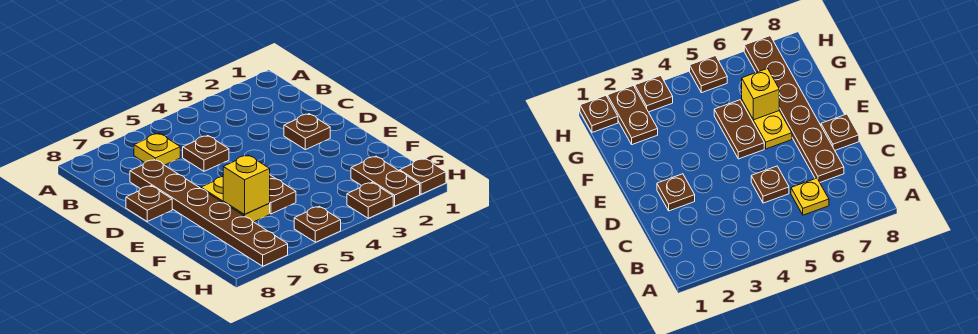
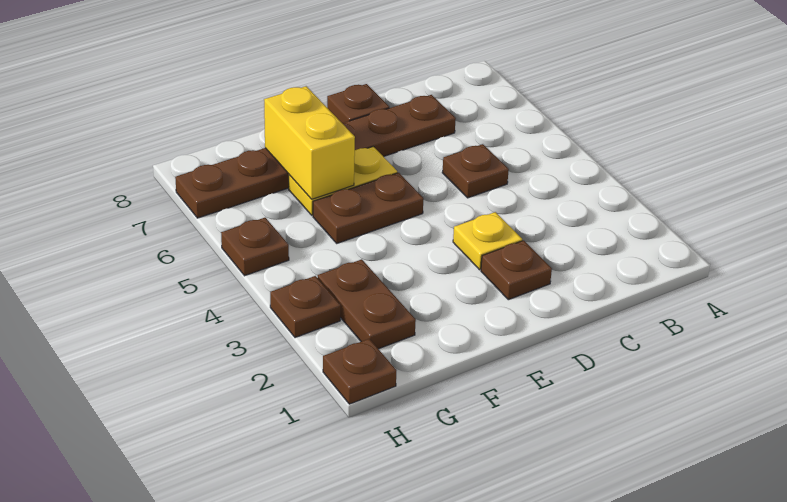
yellow plate B6 level 1 -> yellow plate D3 level 1
yellow brick F6 level 2 -> yellow brick F6:F7 level 2
brown plate G2:H2 level 1 -> brown plate G2:G3 level 1

